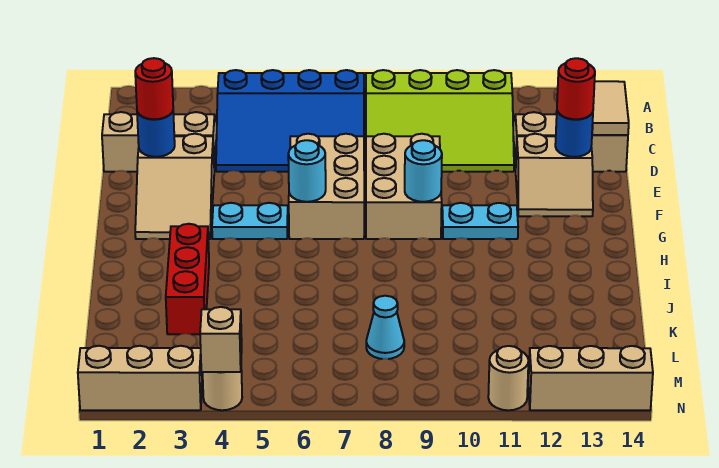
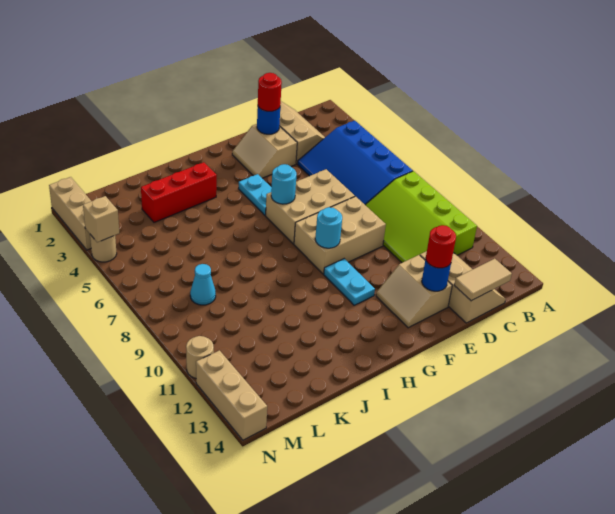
tan slope E2:G3 level 1 top E -> tan slope E2:F3 level 1 top E

